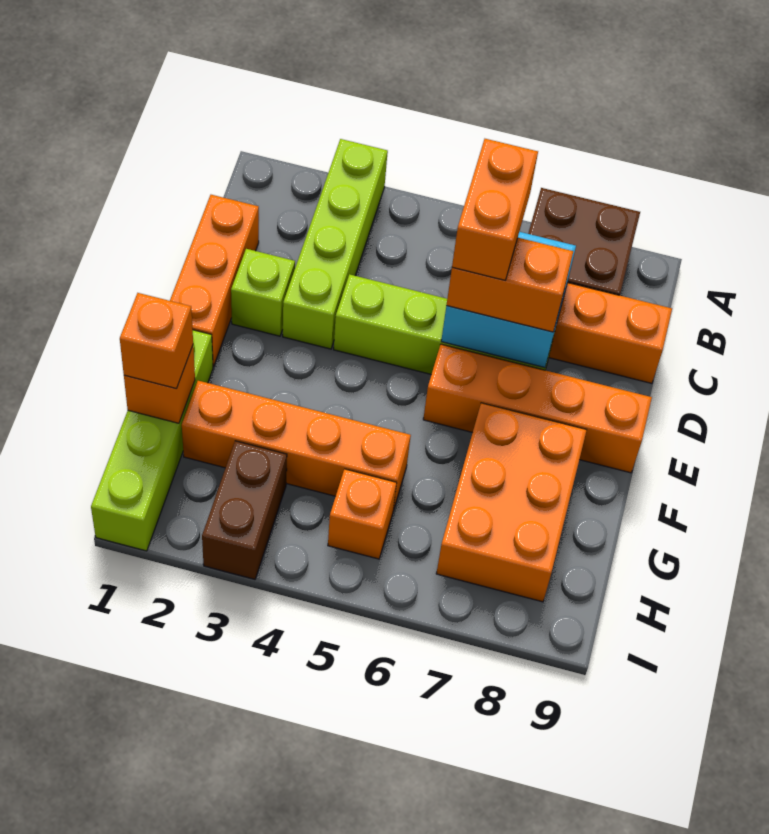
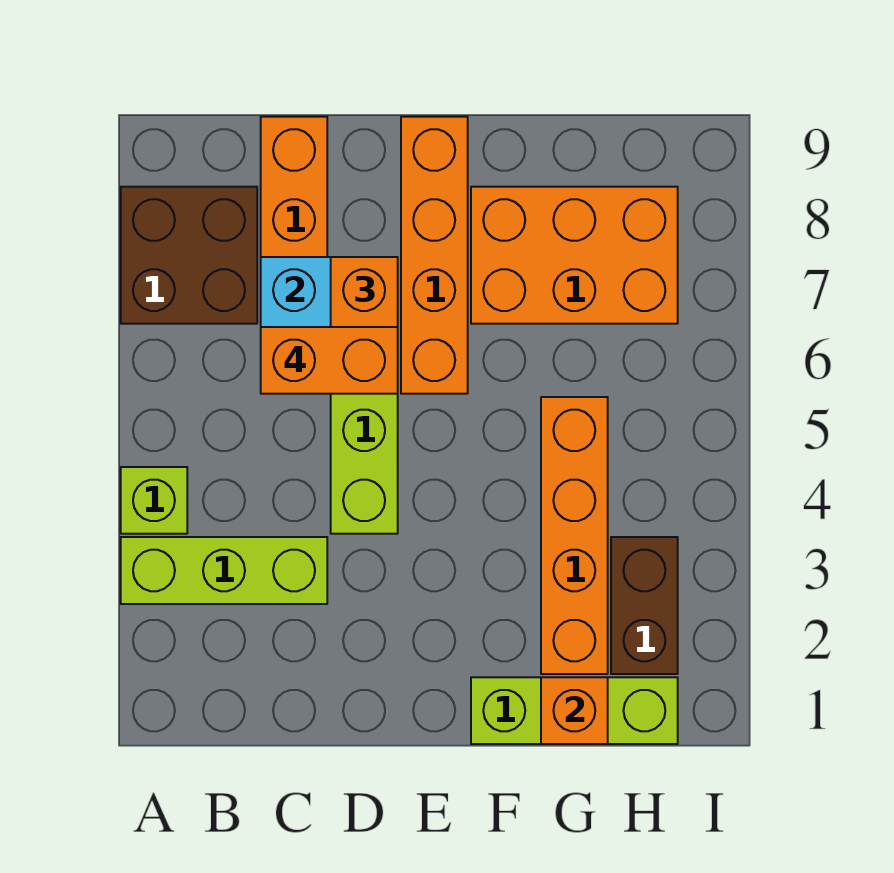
lime brick A3:D3 level 1 -> lime brick A3:C3 level 1
orange brick C1:E1 level 1 -> none
lime brick D2 level 1 -> lime brick A4 level 1
lime brick F1:I1 level 1 -> lime brick F1:H1 level 1
orange brick G1 level 3 -> none
brown brick H3:I3 level 1 -> brown brick H2:H3 level 1
orange brick H5 level 1 -> none

